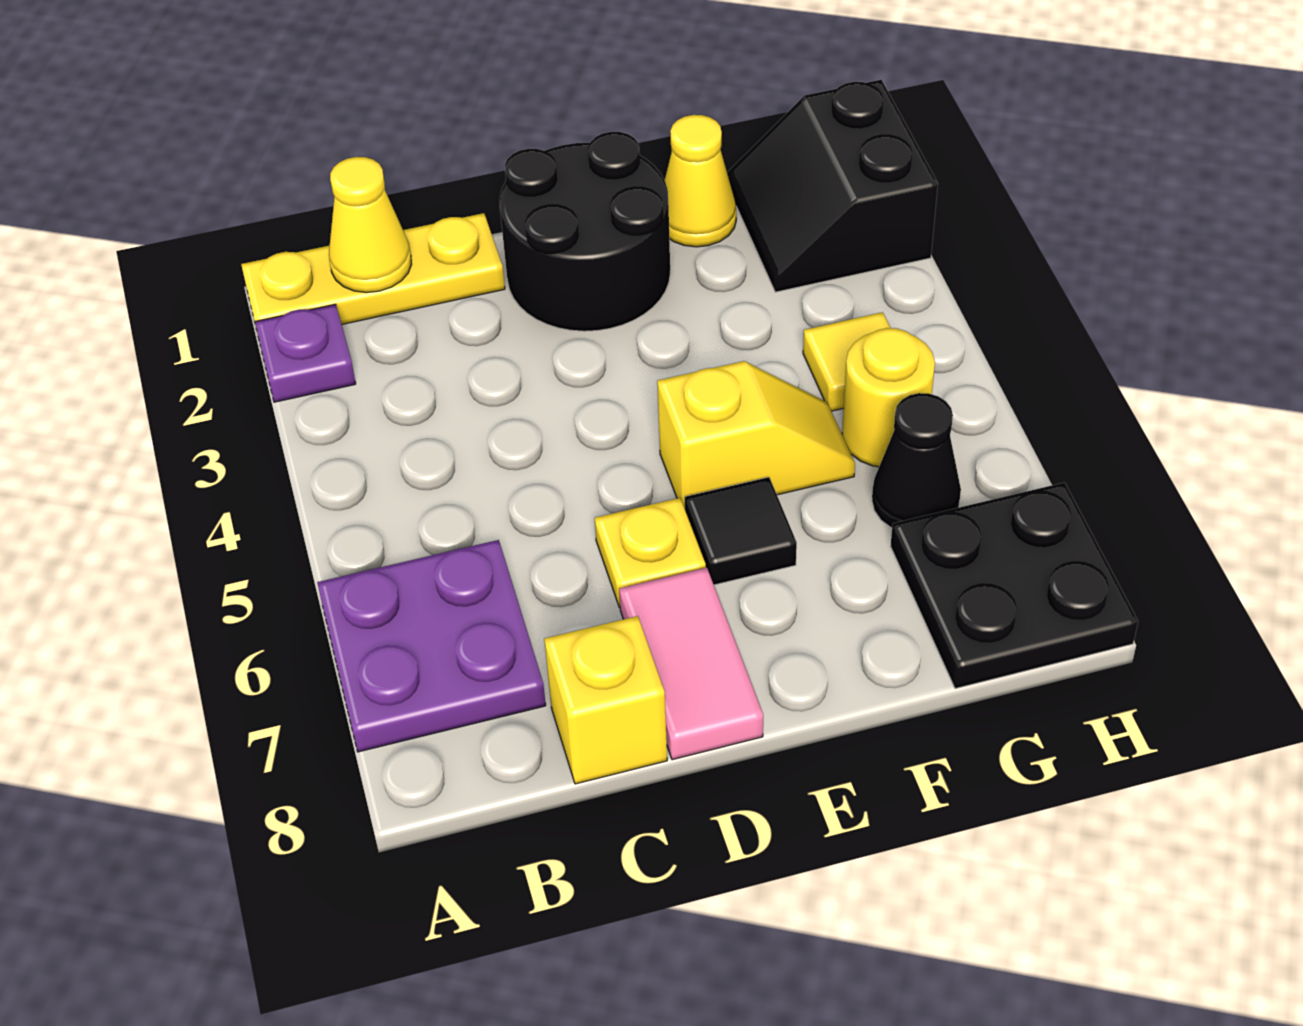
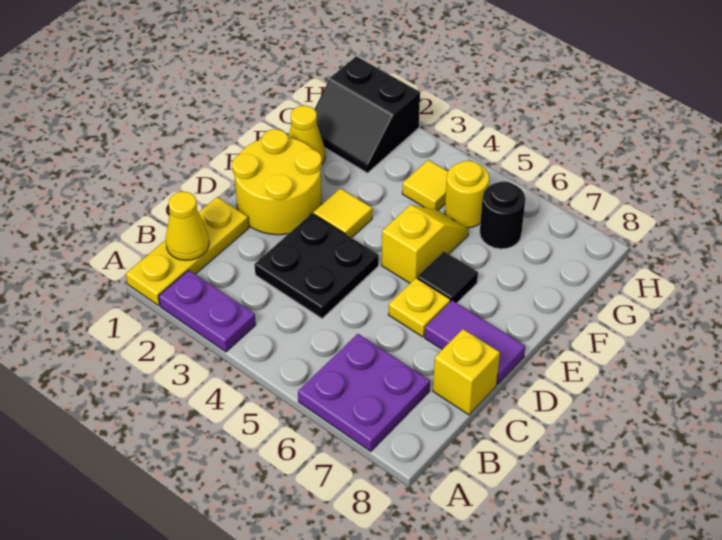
purple plate A2 level 1 -> purple plate A2:A3 level 1
black round brick D1:E2 level 1 -> yellow round brick D1:E2 level 1
pink tile D7:D8 level 1 -> purple tile D7:D8 level 1
none -> yellow tile E3 level 1
black cone G6 level 1 -> black round brick G6 level 1
black plate G7:H8 level 1 -> black plate C3:D4 level 1

